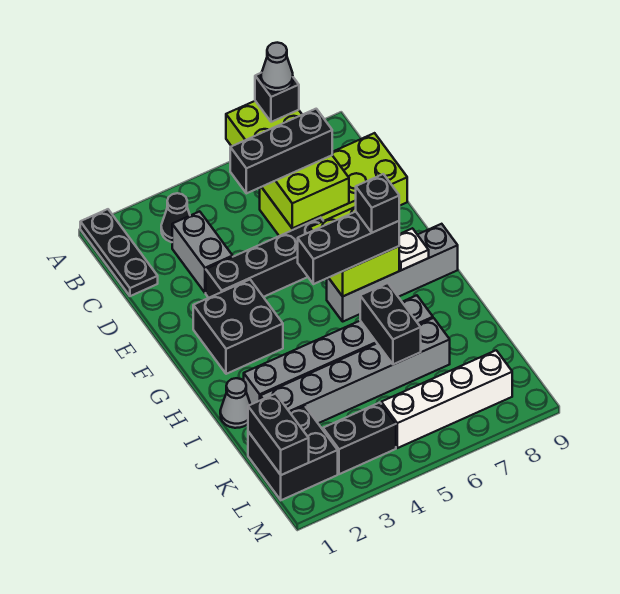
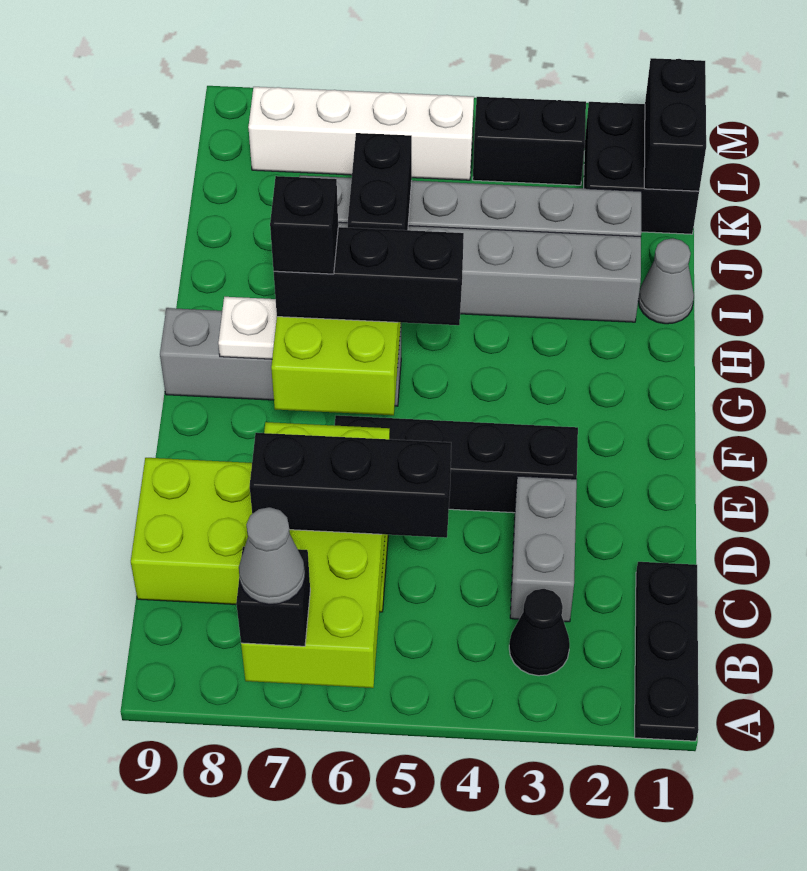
black brick F2:G3 level 1 -> none

